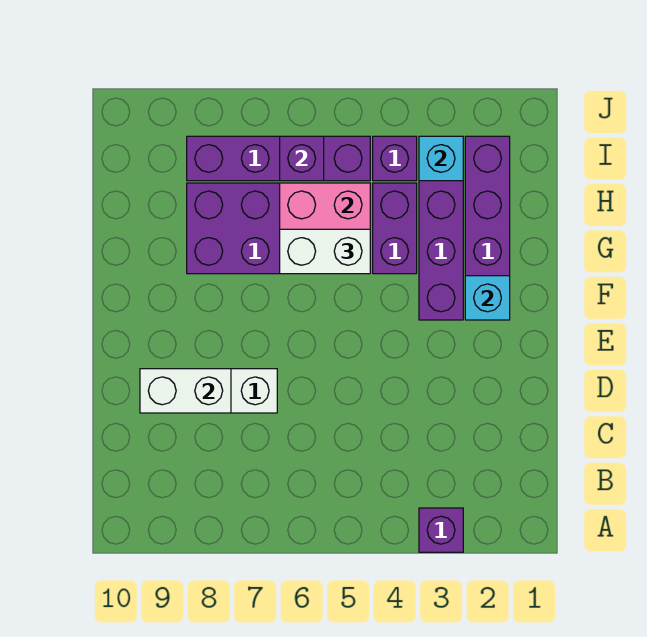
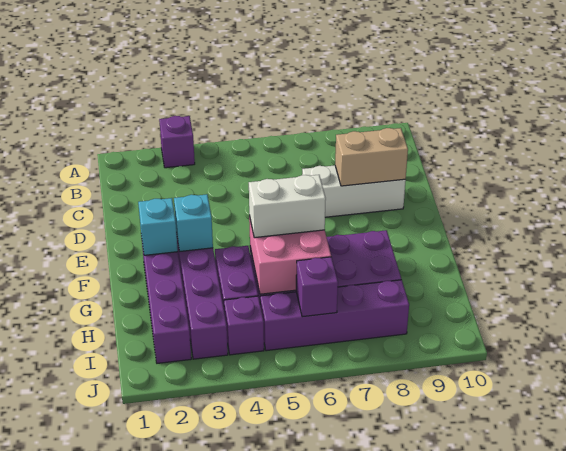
white brick D8:D9 level 2 -> tan brick D8:D9 level 2
cyan brick I3 level 2 -> cyan brick F3 level 2

